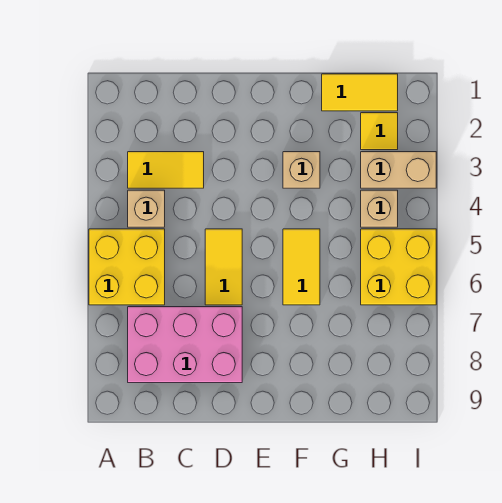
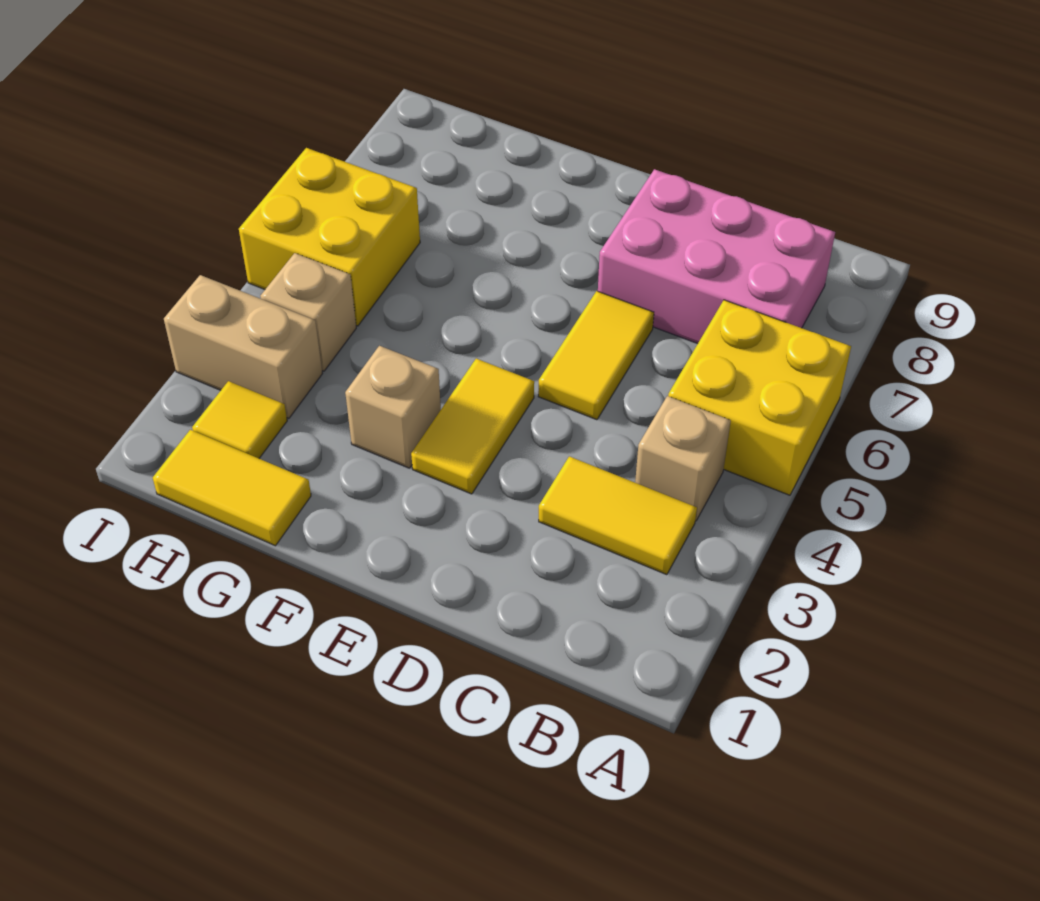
yellow tile F5:F6 level 1 -> yellow tile E3:E4 level 1

